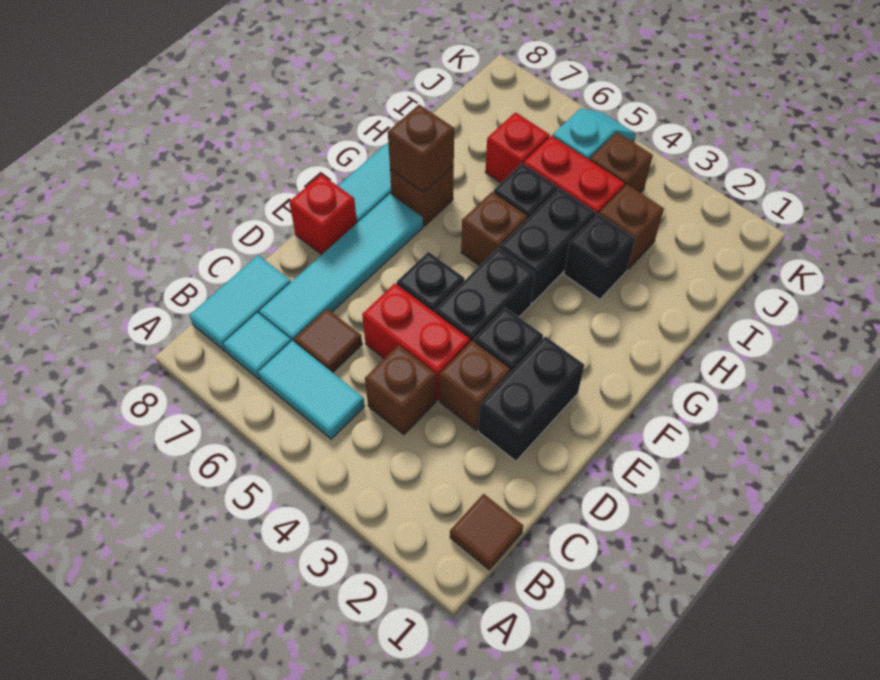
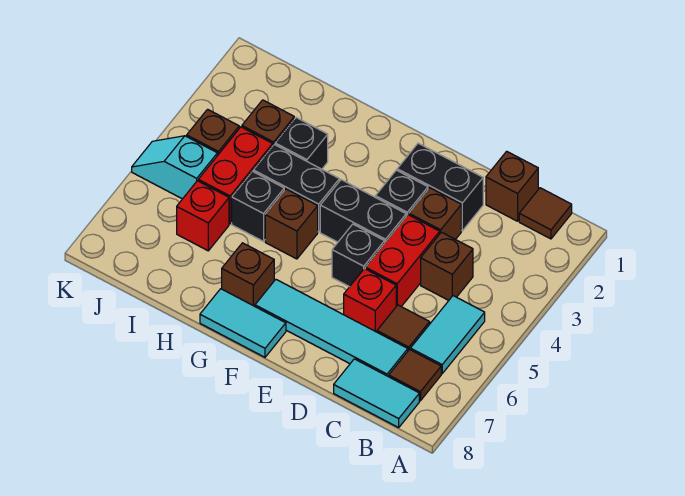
cyan tile B7 level 1 -> brown tile B7 level 1
red brick E8 level 1 -> red brick D6 level 1
brown brick G7 level 2 -> brown brick C1 level 1

